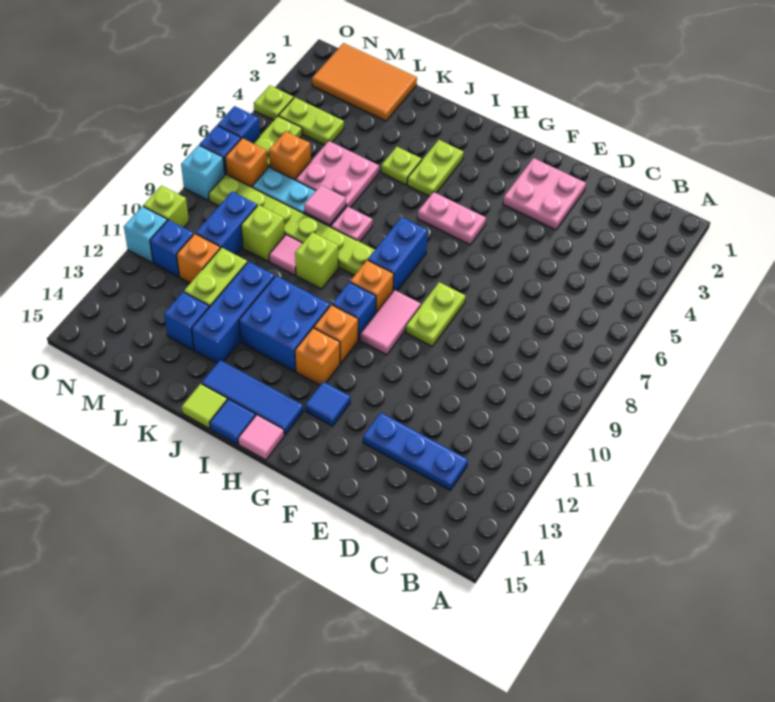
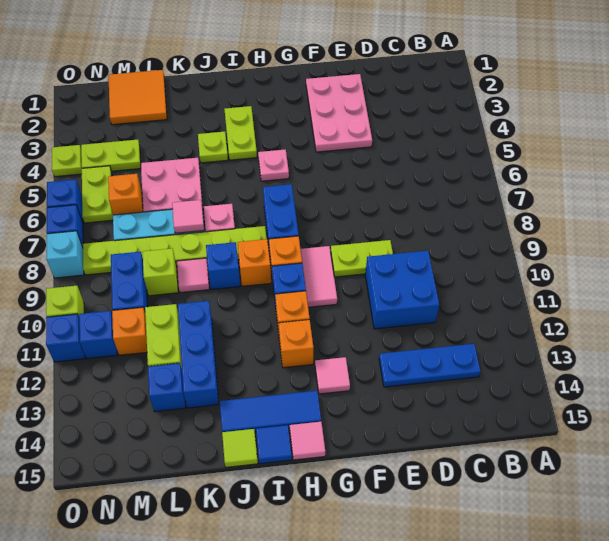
pink plate E2:F3 level 1 -> pink plate E2:F4 level 1
lime plate F8:F9 level 1 -> lime plate E9:F9 level 1
pink plate G5:H5 level 1 -> pink plate H5 level 1
blue tile G13 level 1 -> pink tile G13 level 1
blue brick I11:J12 level 1 -> blue brick D10:E11 level 1
lime brick J9 level 1 -> blue brick J9 level 1
orange tile L1:N2 level 1 -> orange tile L1:M2 level 1
orange brick N7 level 1 -> orange brick I9 level 1
cyan brick O11 level 1 -> blue brick O11 level 1

